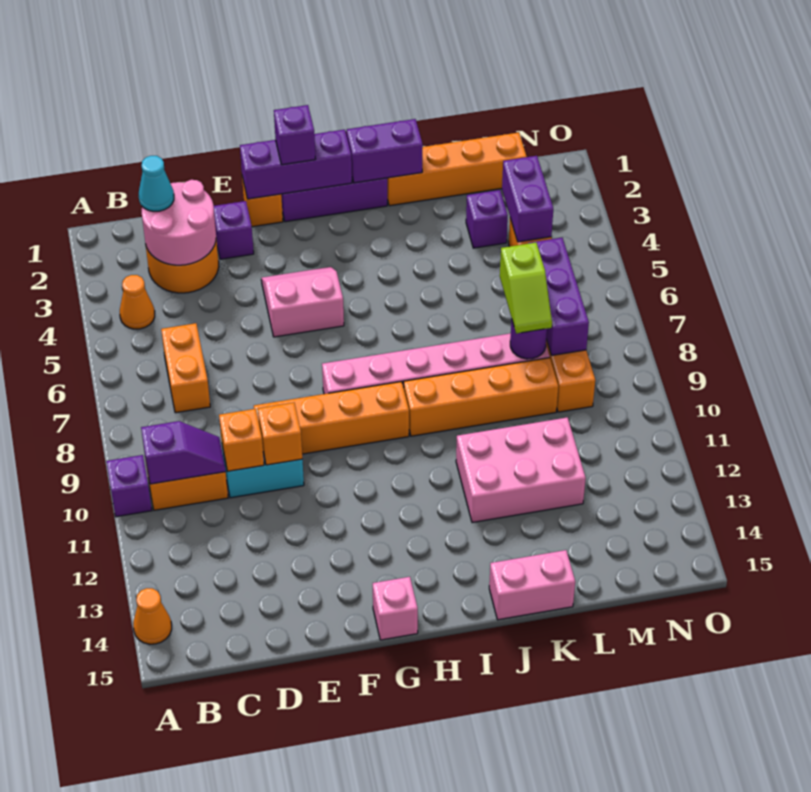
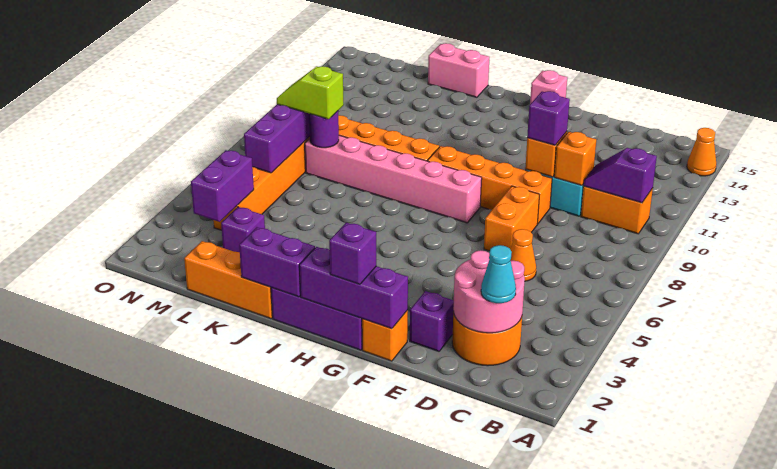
purple brick A10 level 1 -> purple brick E10 level 3
orange cone B4 level 1 -> orange cone D6 level 1
orange brick C6:C7 level 1 -> orange brick E7:E8 level 1
pink slope F4:G5 level 1 top 5 -> none
orange brick J1:M1 level 1 -> orange brick J1:L1 level 1
pink brick J11:L12 level 1 -> none
lime slope L7:L8 level 3 top 7 -> lime slope L8:M8 level 3 top L

